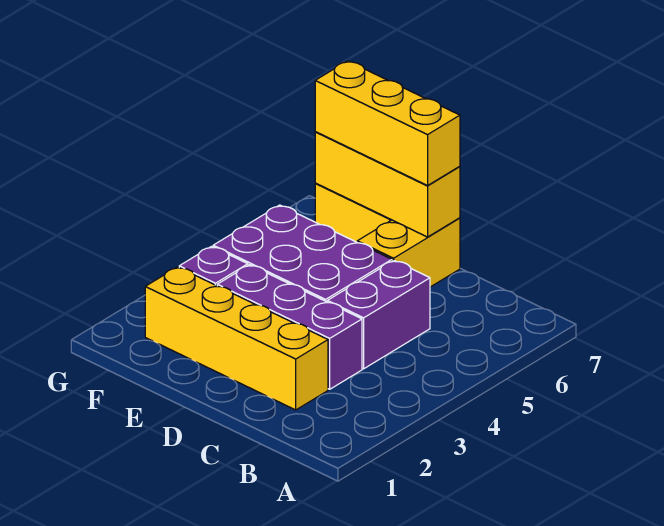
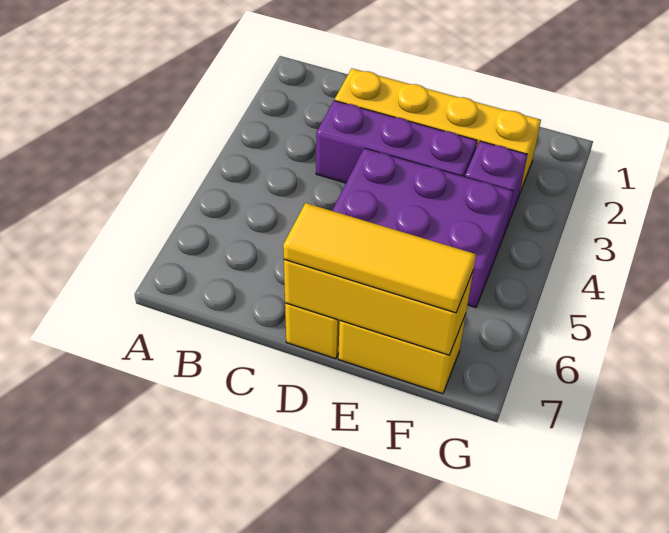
purple brick C4:C5 level 1 -> none
yellow brick D7:F7 level 3 -> yellow tile D7:F7 level 3

